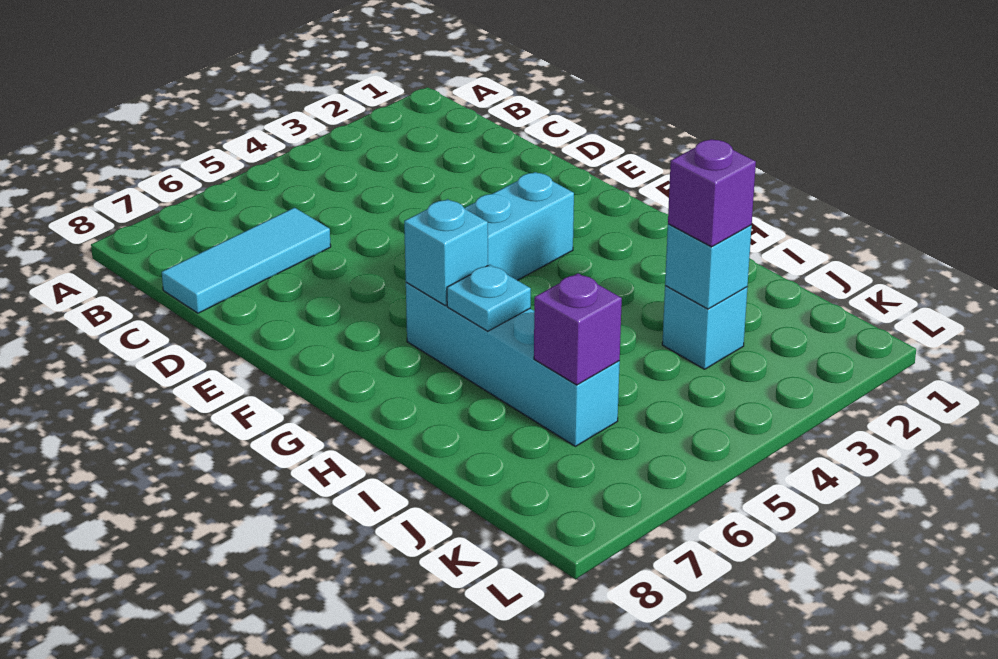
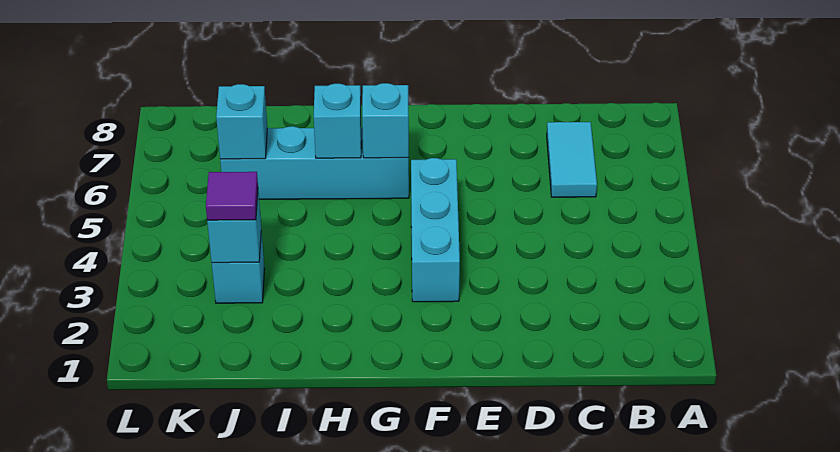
cyan tile C6:C8 level 1 -> cyan tile C6:C7 level 1
cyan plate H6 level 2 -> cyan brick H6 level 2
purple brick J3 level 3 -> purple tile J3 level 3
purple brick J6 level 2 -> cyan brick J6 level 2

